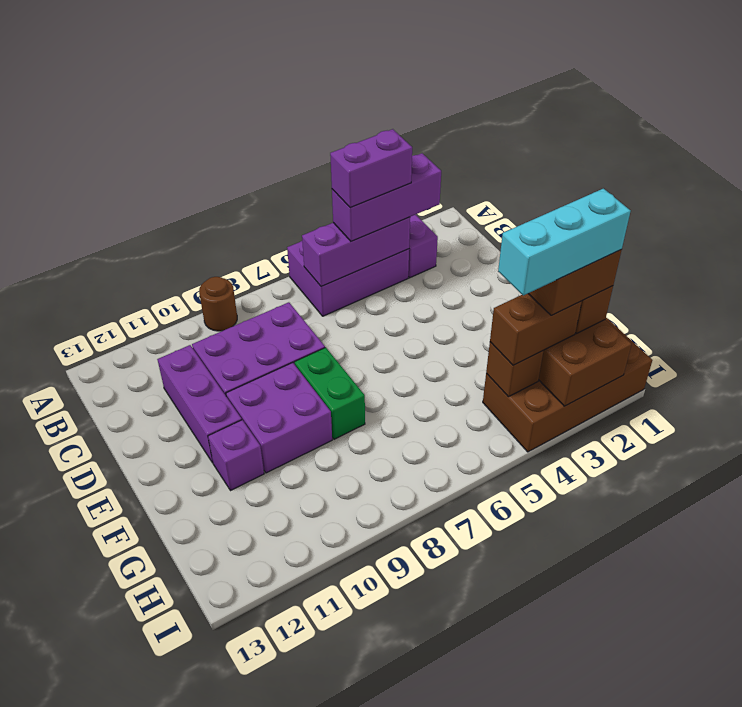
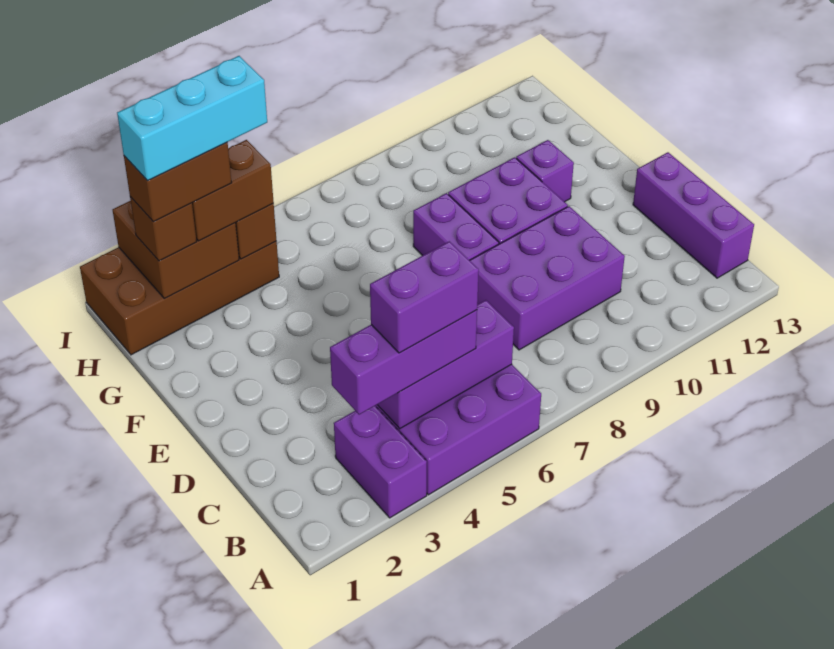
brown round brick A9 level 1 -> none
purple brick C11:E11 level 1 -> purple brick B13:D13 level 1
green brick E8:F8 level 1 -> purple brick E8:F8 level 1

